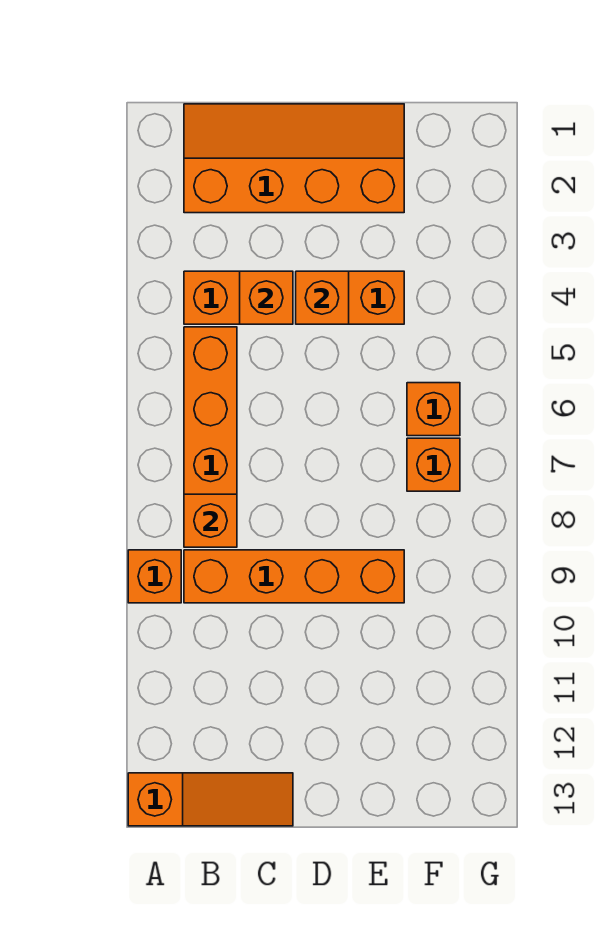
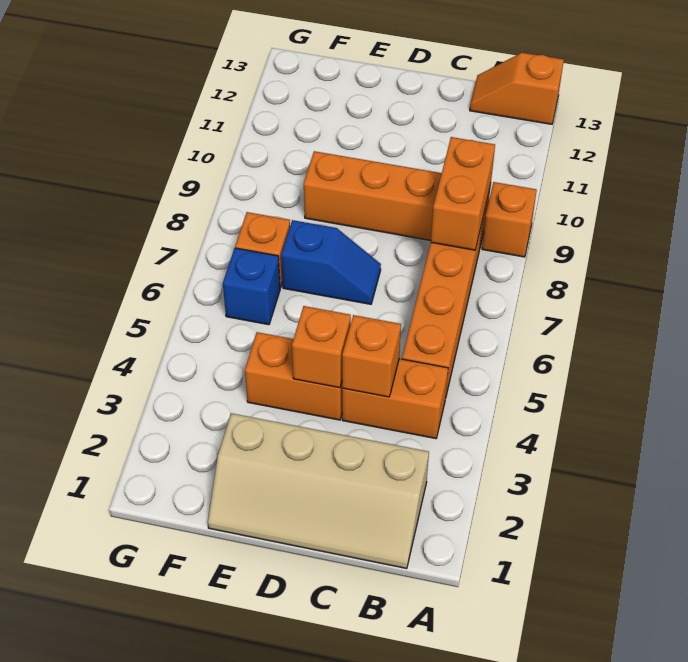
orange slope A13:C13 level 1 top A -> orange slope A13:B13 level 1 top A
orange slope B1:E2 level 1 top 2 -> tan slope B1:E2 level 1 top 2
orange brick B8 level 2 -> orange brick B8:B9 level 2
none -> blue slope D7:E7 level 1 top E
orange brick F6 level 1 -> blue brick F6 level 1

